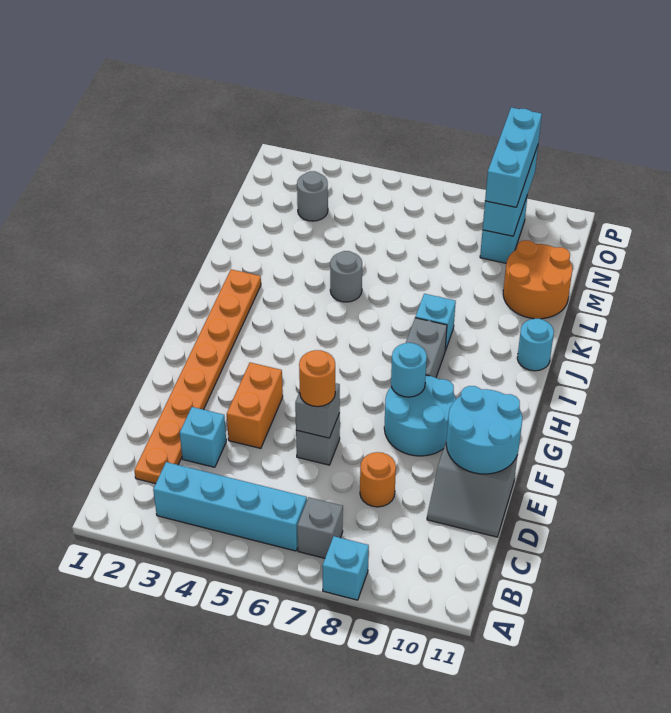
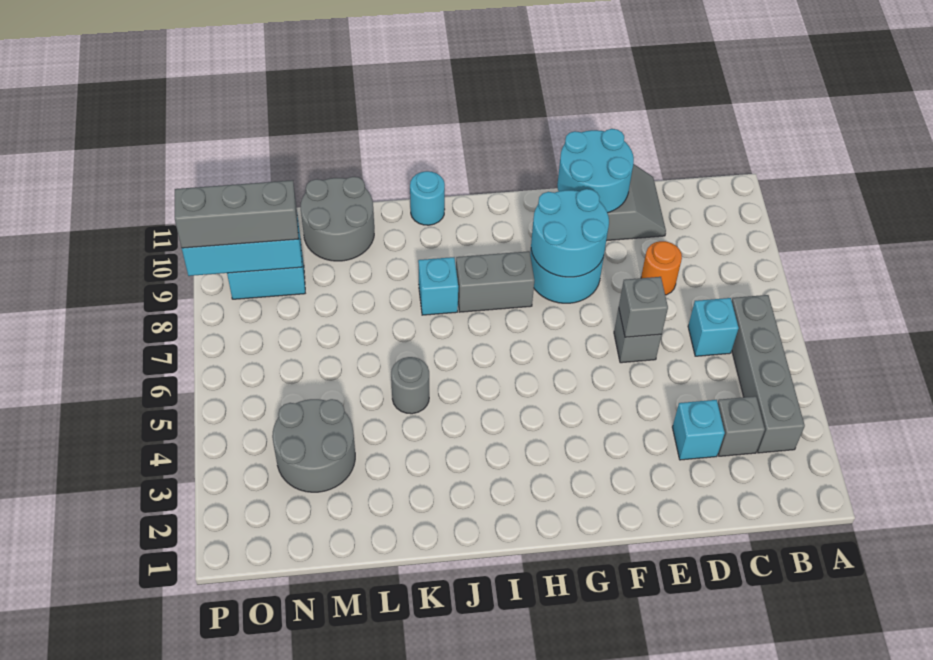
cyan brick A8 level 1 -> cyan brick C6 level 1
cyan brick B3:B6 level 1 -> grey brick B3:B6 level 1
grey brick B7 level 1 -> grey brick C3 level 1
orange plate C2:J2 level 1 -> none
orange brick E4:F4 level 1 -> none
orange round brick E6 level 3 -> none
cyan round brick G8 level 2 -> cyan round brick F8:G9 level 2
orange round brick L10:M11 level 1 -> grey round brick L10:M11 level 1
grey round brick N3 level 1 -> grey round brick M3:N4 level 1
cyan brick N9:P9 level 3 -> grey brick N9:P9 level 3

